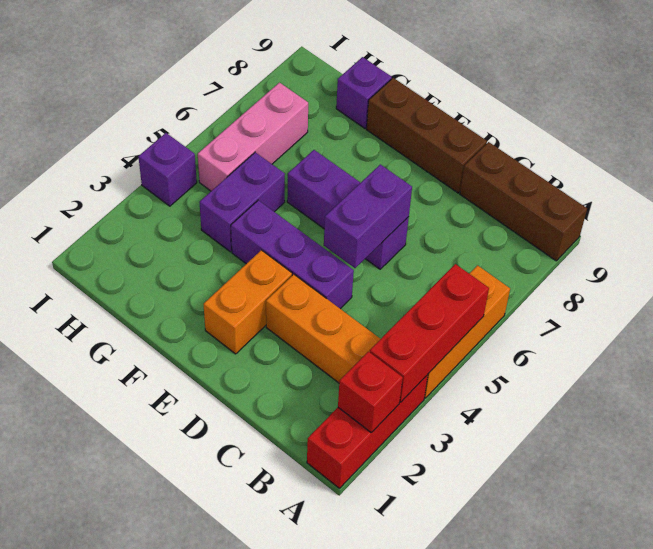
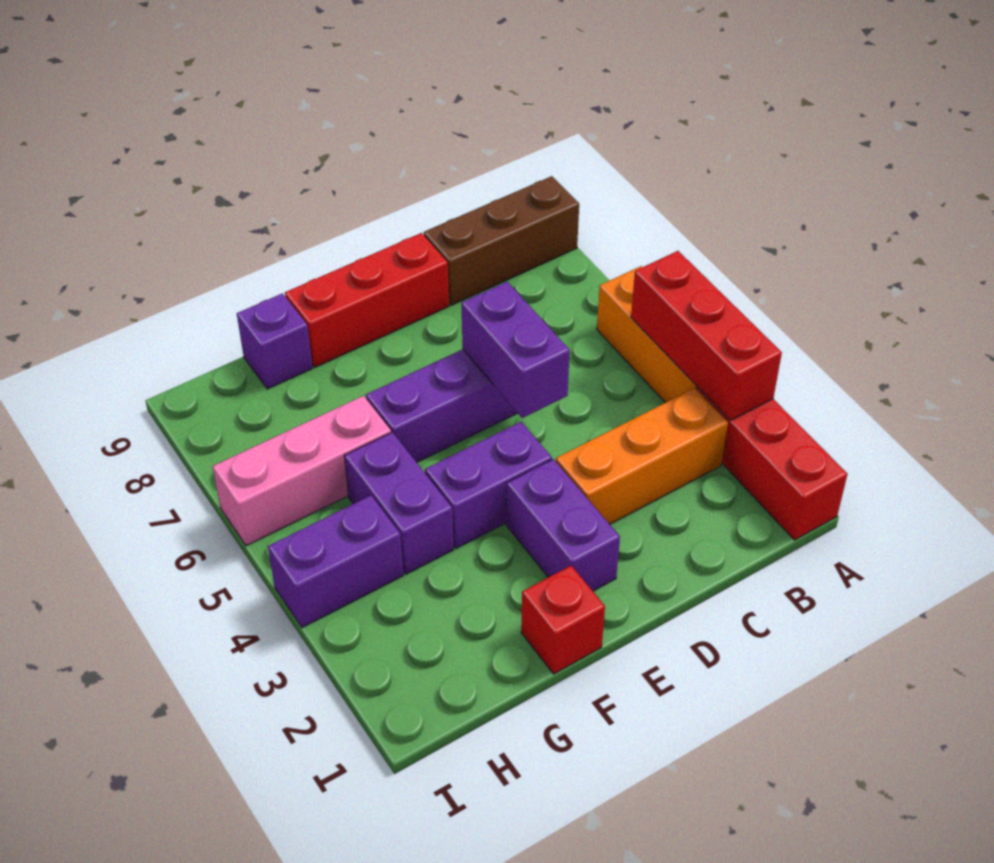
red brick A2 level 2 -> red brick F1 level 1
purple brick D4:F4 level 1 -> purple brick E4:F4 level 1
brown brick D9:F9 level 1 -> red brick D9:F9 level 1
orange brick E2:E3 level 1 -> purple brick E2:E3 level 1
pink brick H5:H7 level 1 -> pink brick G6:I6 level 1
purple brick I4 level 1 -> purple brick H4:I4 level 1

